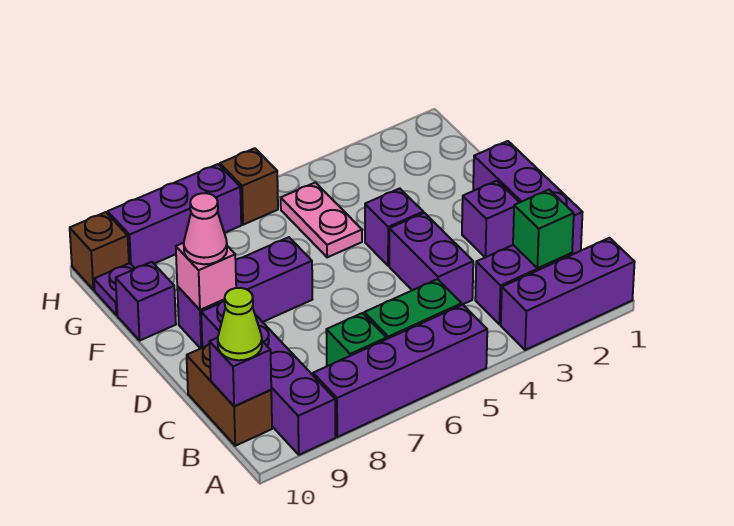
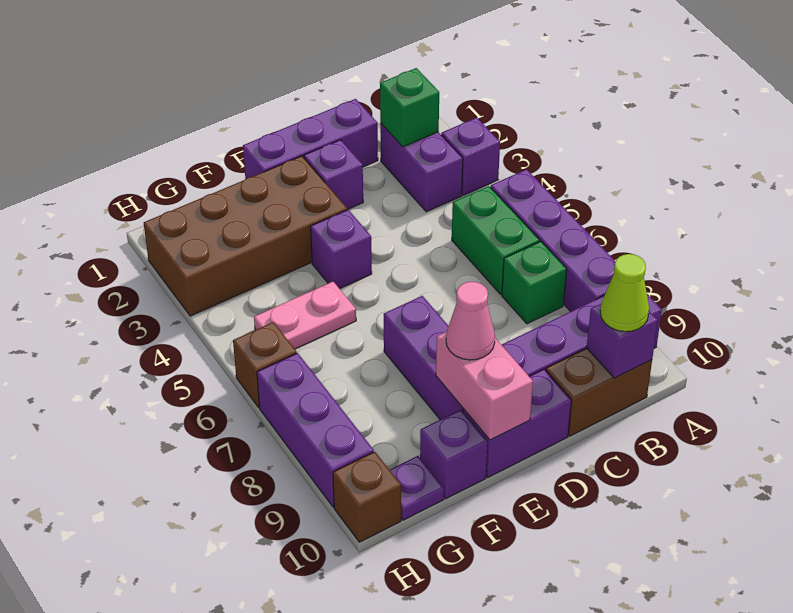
purple brick A1:A3 level 1 -> purple brick A3 level 1
purple brick C4:D4 level 1 -> purple brick D10:E10 level 1
none -> brown brick E2:H3 level 1
pink brick E9 level 2 -> pink brick E9:E10 level 2

